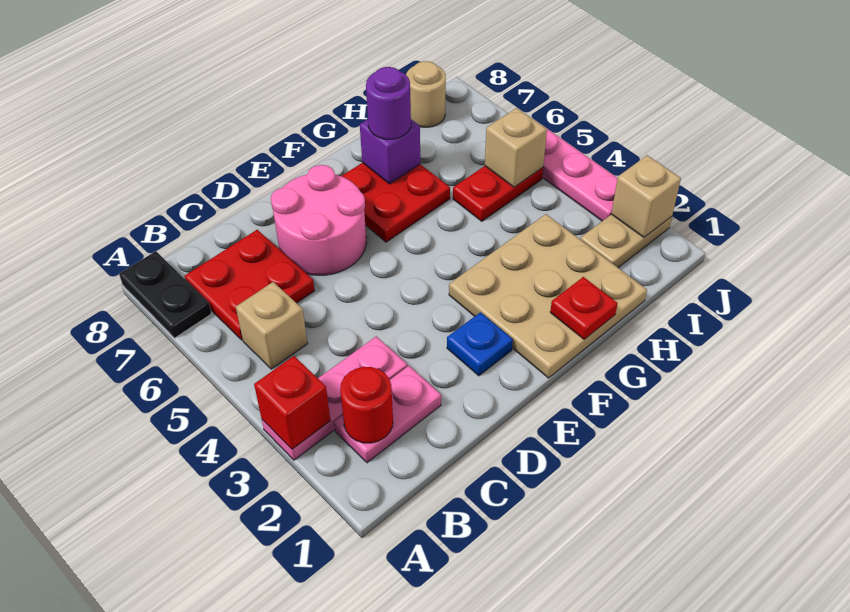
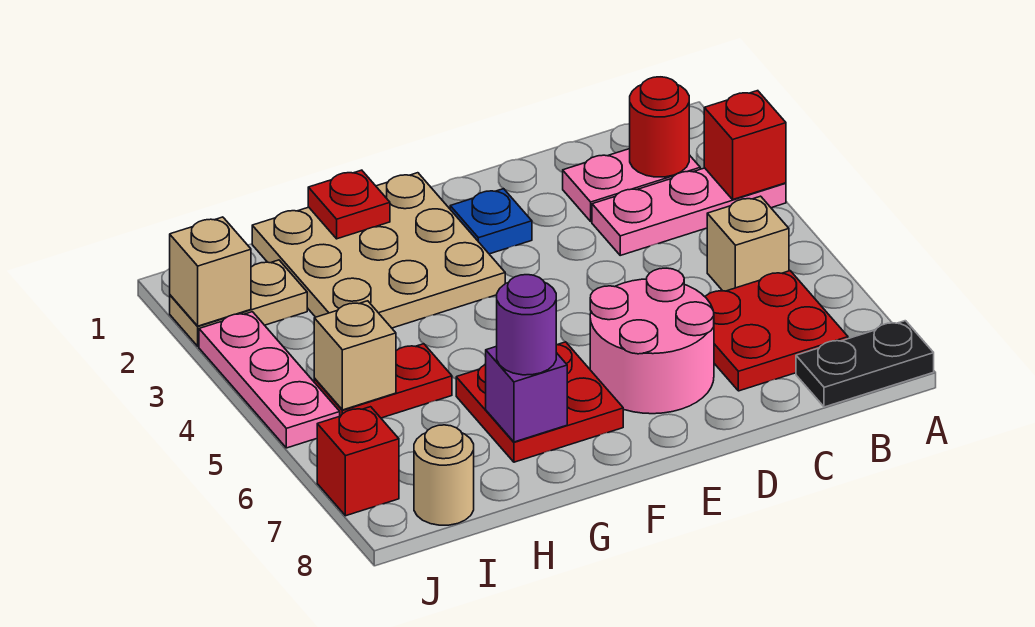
black plate A7:A8 level 1 -> black plate A8:B8 level 1
none -> red brick J7 level 1

